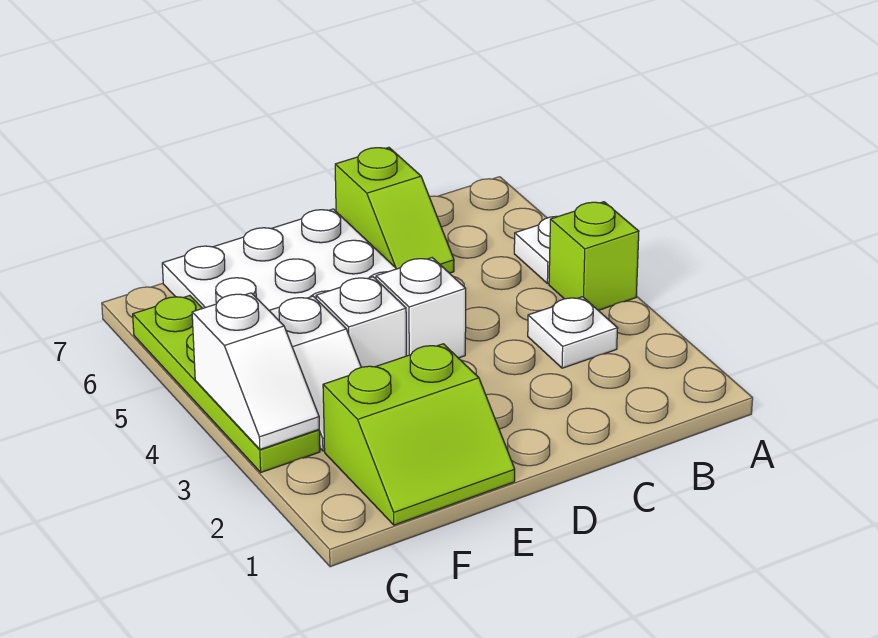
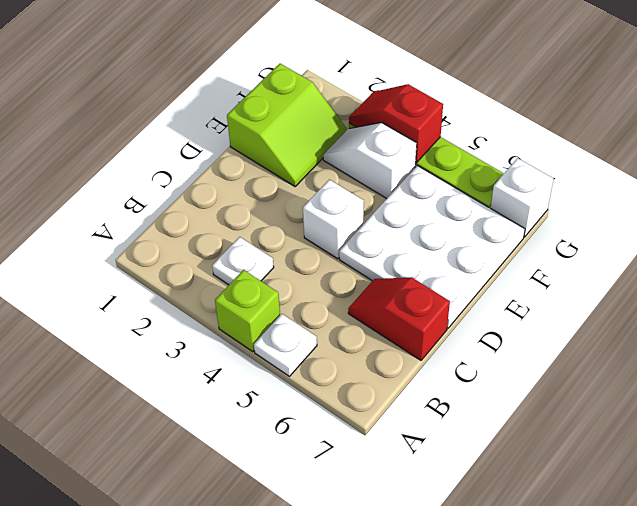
lime slope C6:C7 level 1 top 7 -> red slope C6:C7 level 1 top 7
lime slope E1:F2 level 1 top 2 -> lime slope E1:F2 level 1 top 1
white brick E4 level 1 -> white brick G7 level 1
white slope G3:G4 level 2 top 4 -> red slope G3:G4 level 2 top 4

